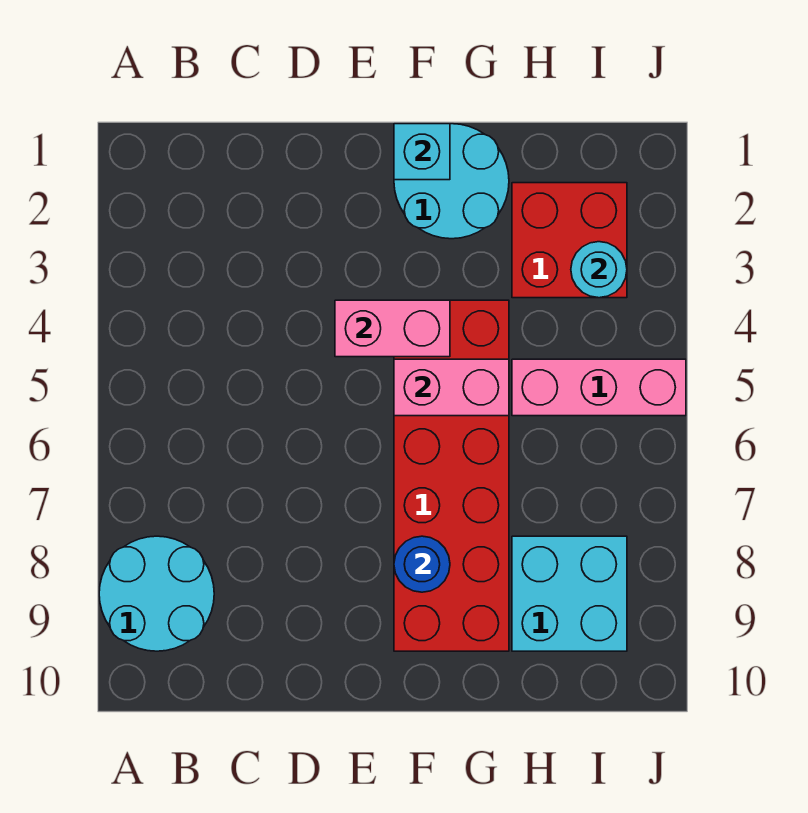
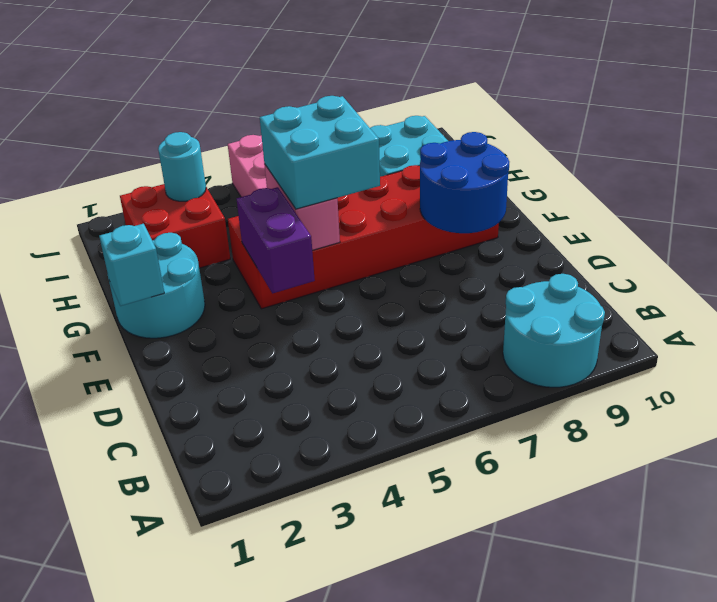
pink brick E4:F4 level 2 -> purple brick E4:F4 level 2
none -> cyan brick F5:G6 level 3
blue round brick F8 level 2 -> blue round brick E8:F9 level 2

